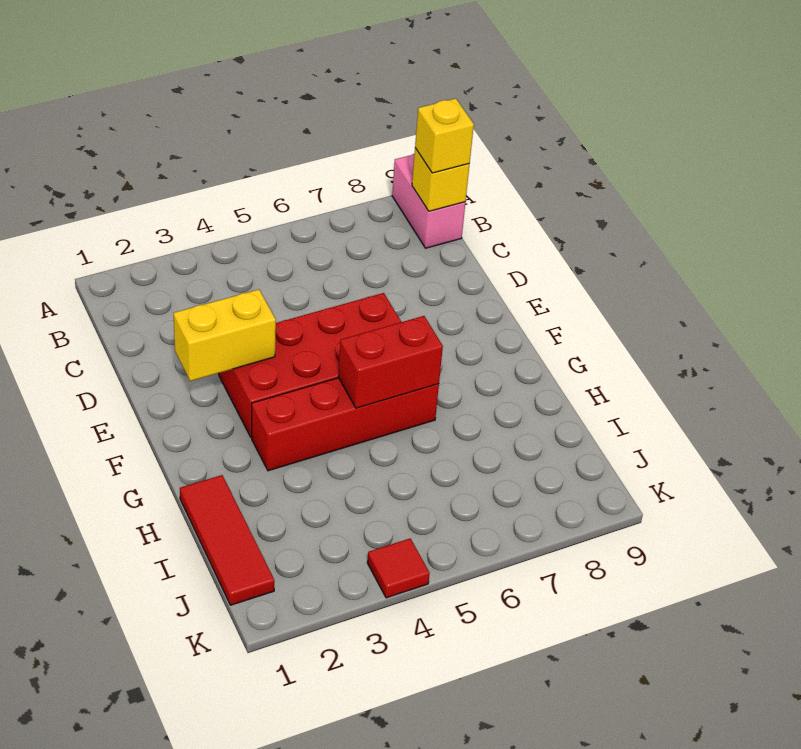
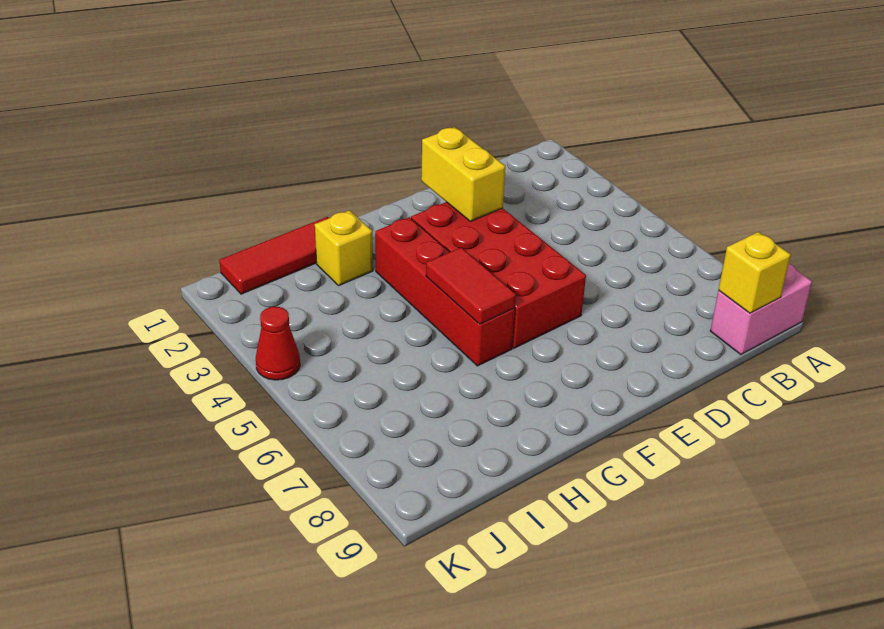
yellow brick B9 level 3 -> yellow brick H2 level 1
red brick G5:G6 level 2 -> red tile G5:G6 level 2
red tile K4 level 1 -> red cone K4 level 1

